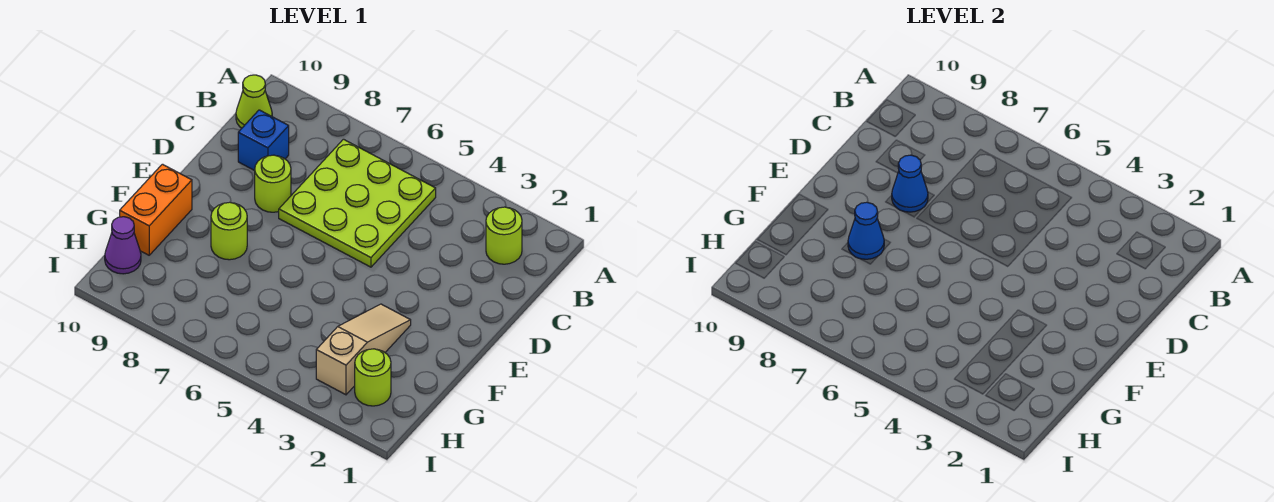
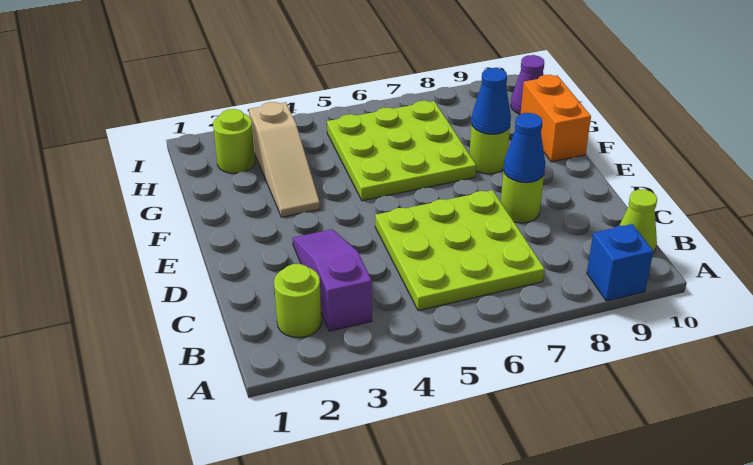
none -> purple slope B3:D3 level 1 top B
blue brick C9 level 1 -> blue brick A9 level 1
none -> lime plate F5:H7 level 1

